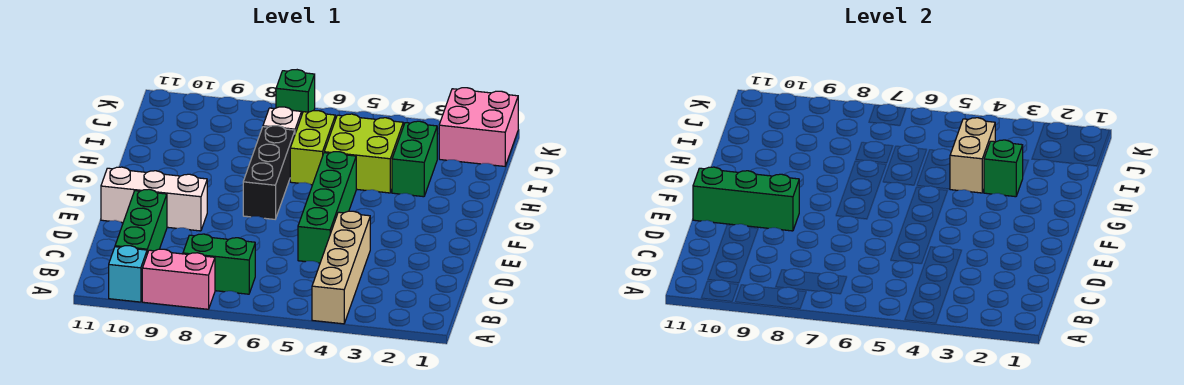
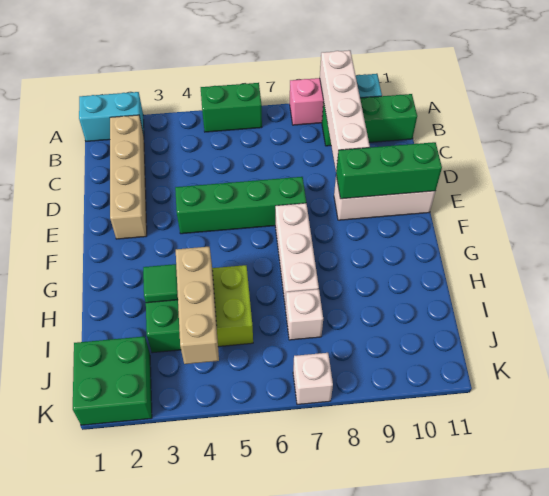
none -> cyan brick A1:A2 level 1
tan brick A4:D4 level 1 -> tan brick B2:E2 level 1
none -> white brick A9:D9 level 2
green brick B7:B8 level 1 -> green brick A5:A6 level 1
green brick B10:D10 level 1 -> green brick B9:B11 level 1
green brick D5:G5 level 1 -> green brick E4:E7 level 1
black brick F7:H7 level 1 -> white brick F7:H7 level 1
green brick H3 level 2 -> green tile H3 level 2
tan brick H4:I4 level 2 -> tan brick H4:J4 level 2
lime brick H6:I6 level 1 -> none
pink brick J1:K2 level 1 -> green brick J1:K2 level 1
green brick K7 level 1 -> white brick K7 level 1

